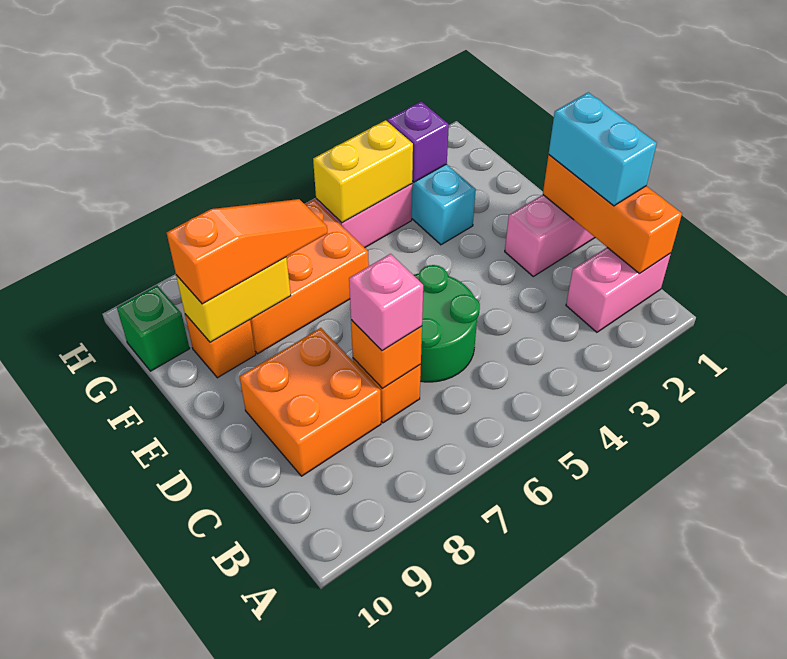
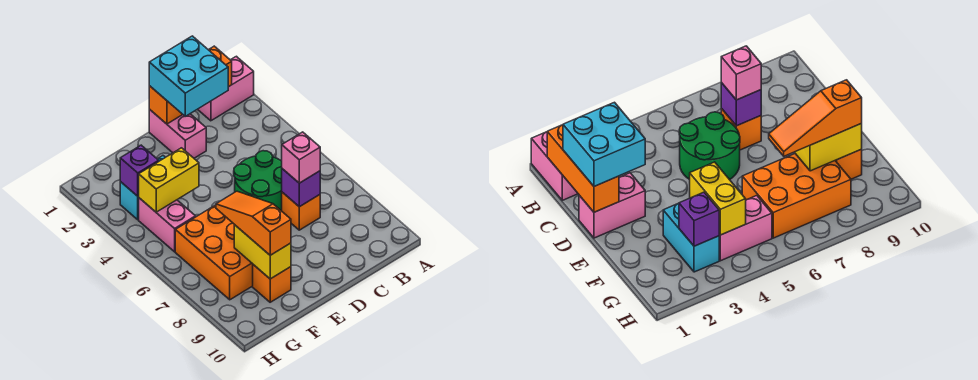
pink brick B1:B2 level 1 -> pink brick A1:B1 level 1
cyan brick C1:D1 level 3 -> cyan brick C1:D2 level 3
orange brick C7 level 2 -> purple brick C7 level 2
orange brick C8:D9 level 1 -> none
yellow brick G4:G5 level 2 -> yellow brick F4:G4 level 2
green brick G10 level 1 -> none

